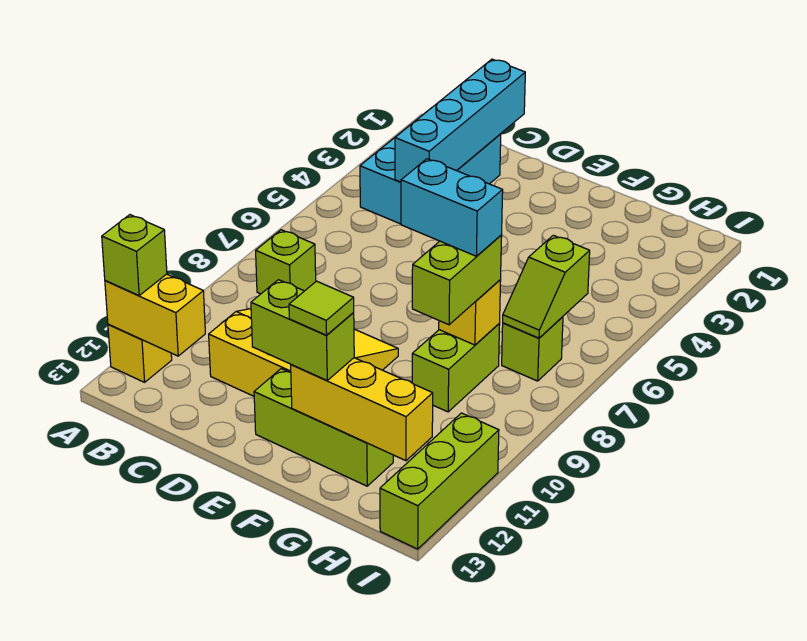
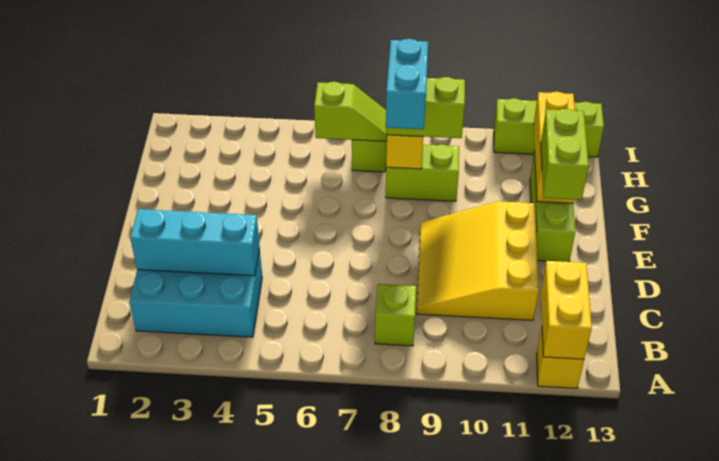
lime brick A12 level 3 -> none
cyan brick C1:C4 level 2 -> cyan brick C2:C4 level 2
lime tile F12 level 4 -> none

